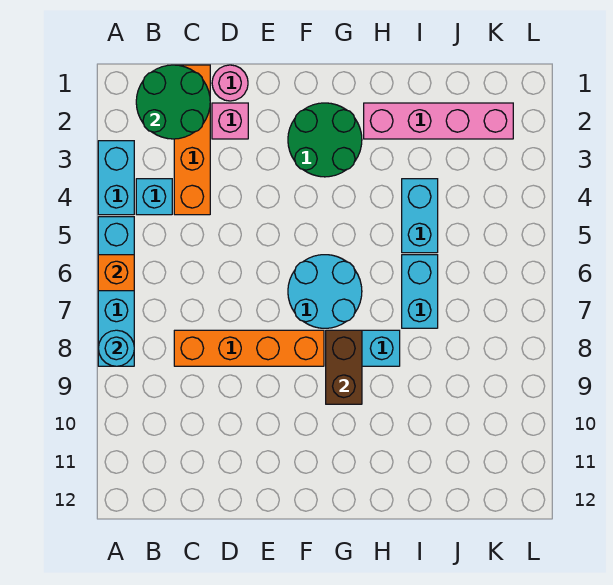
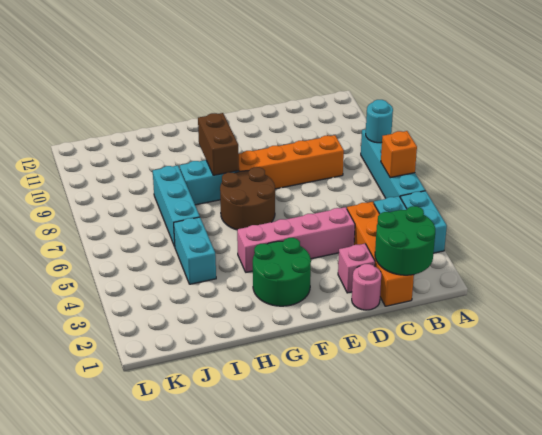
cyan round brick F6:G7 level 1 -> brown round brick F6:G7 level 1
pink brick H2:K2 level 1 -> pink brick D4:G4 level 1
cyan brick I6:I7 level 1 -> cyan brick I6:I8 level 1

